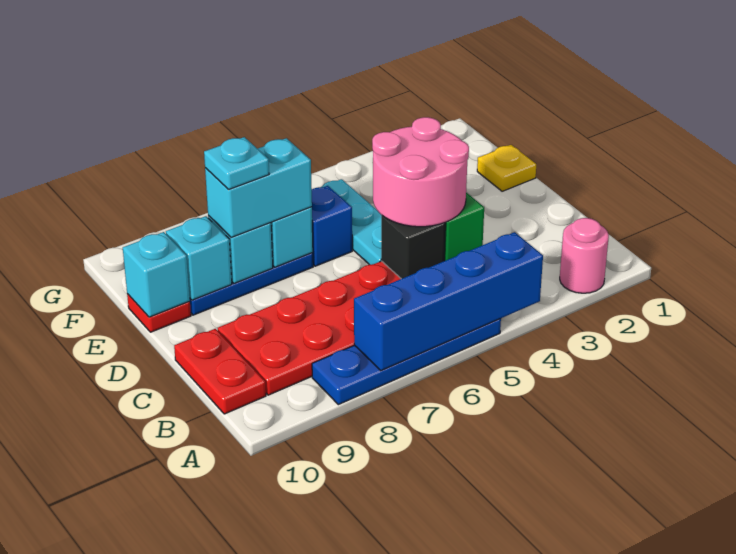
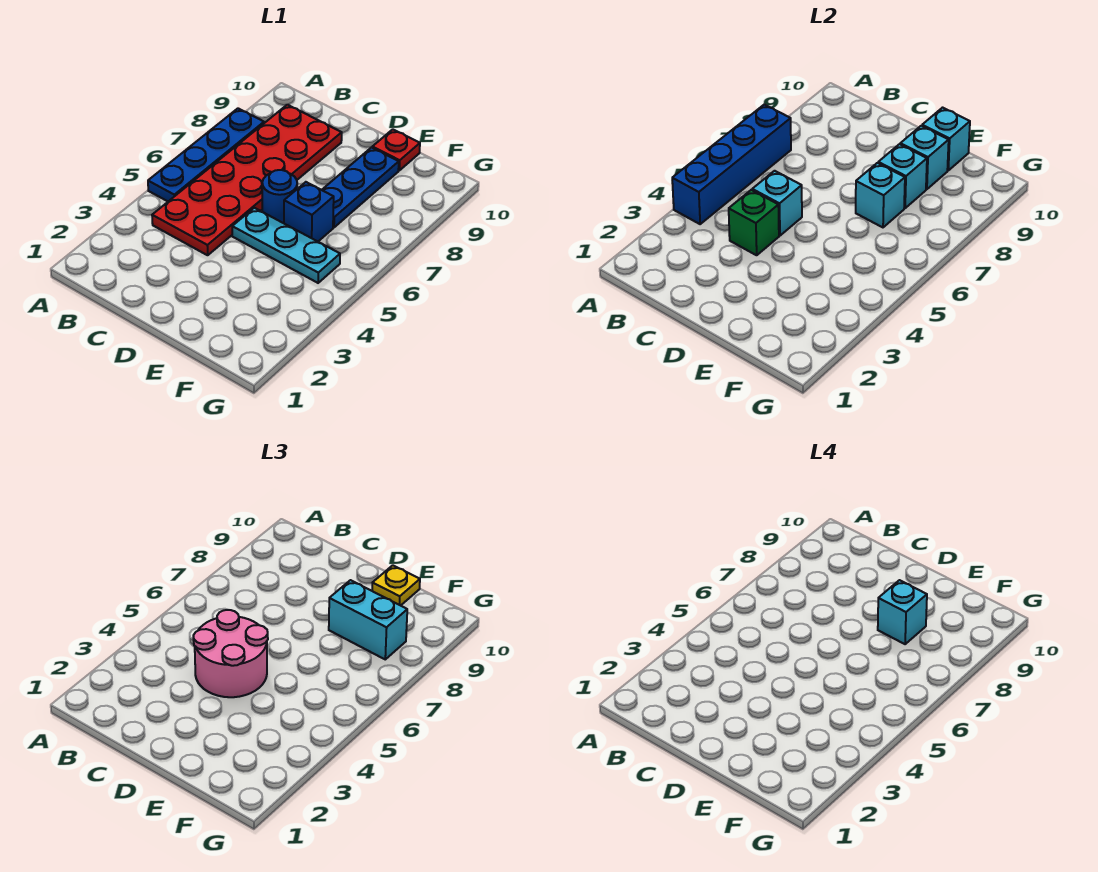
pink round brick A2 level 1 -> none
red plate B10:C10 level 1 -> none
black brick C5 level 2 -> cyan brick C5 level 2
none -> blue round brick D6 level 1
yellow plate E1 level 1 -> yellow plate E10 level 3
cyan brick E7:E8 level 3 -> cyan brick E8:F8 level 3
cyan plate E8 level 4 -> cyan brick E8 level 4

